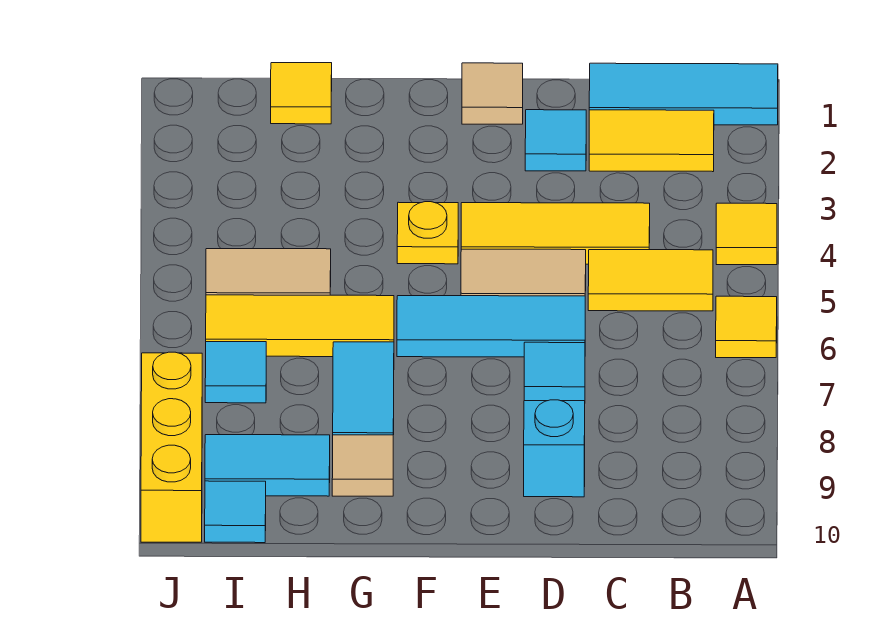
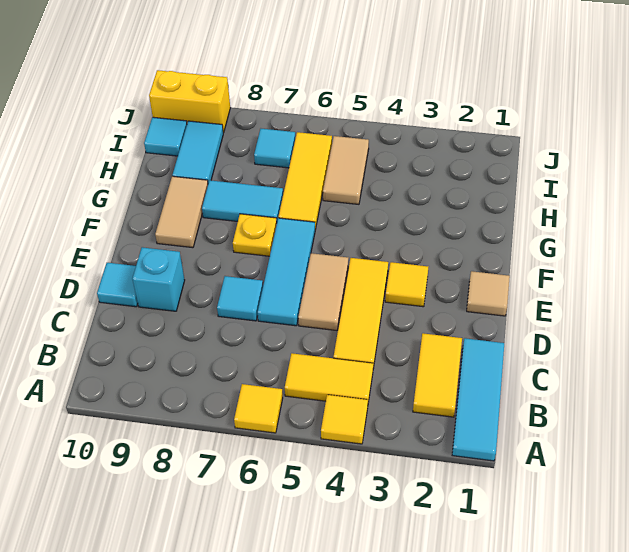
yellow tile B5:C5 level 1 -> yellow tile B4:B5 level 1
cyan tile D2 level 1 -> cyan tile D10 level 1
yellow plate F4 level 1 -> yellow plate F7 level 1
tan tile G9 level 1 -> tan tile F9:G9 level 1
yellow tile H1 level 1 -> yellow tile E3 level 1
yellow brick J8:J10 level 1 -> yellow brick J9:J10 level 1

